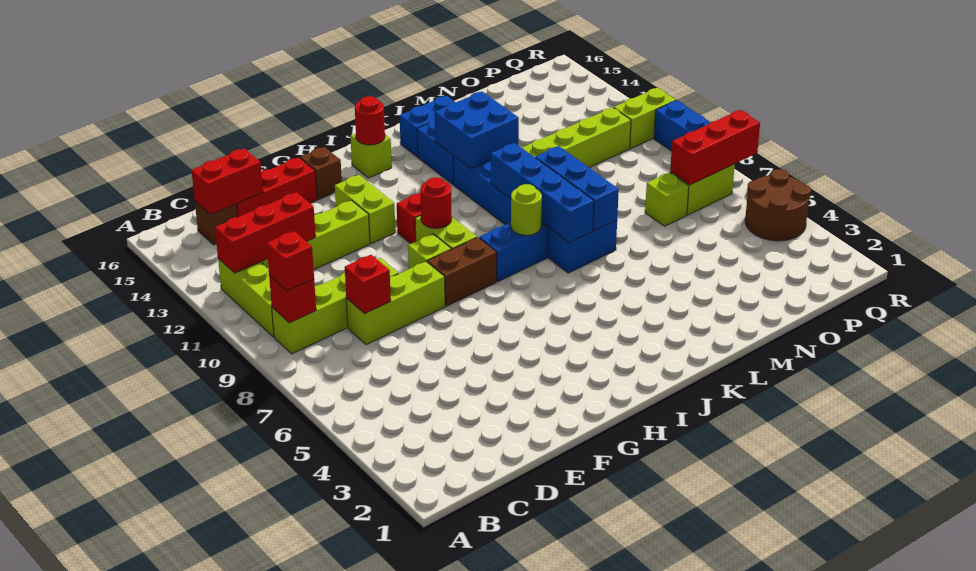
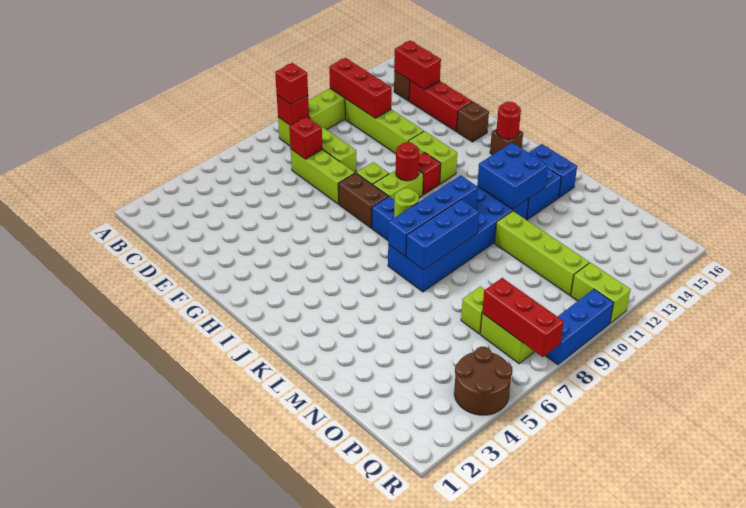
lime brick G12:G13 level 1 -> lime brick G12:H12 level 1
lime brick I15 level 1 -> brown brick I15 level 1

